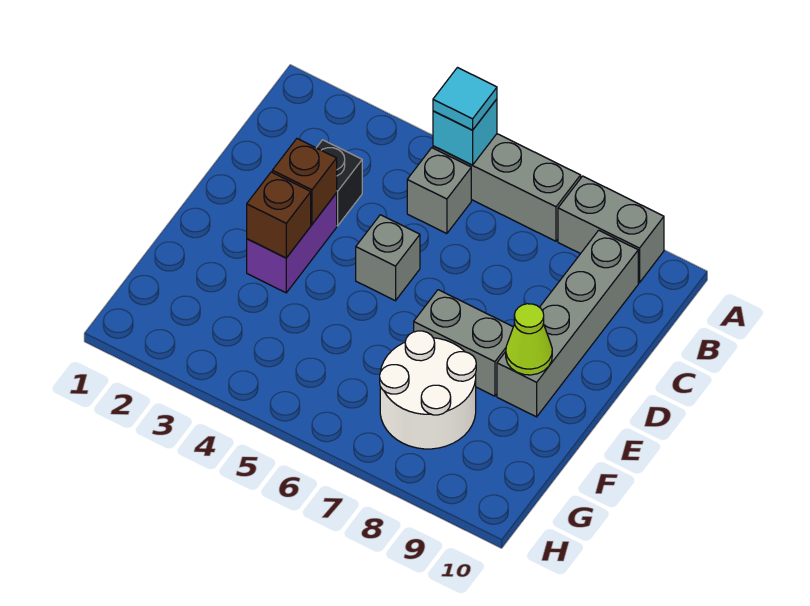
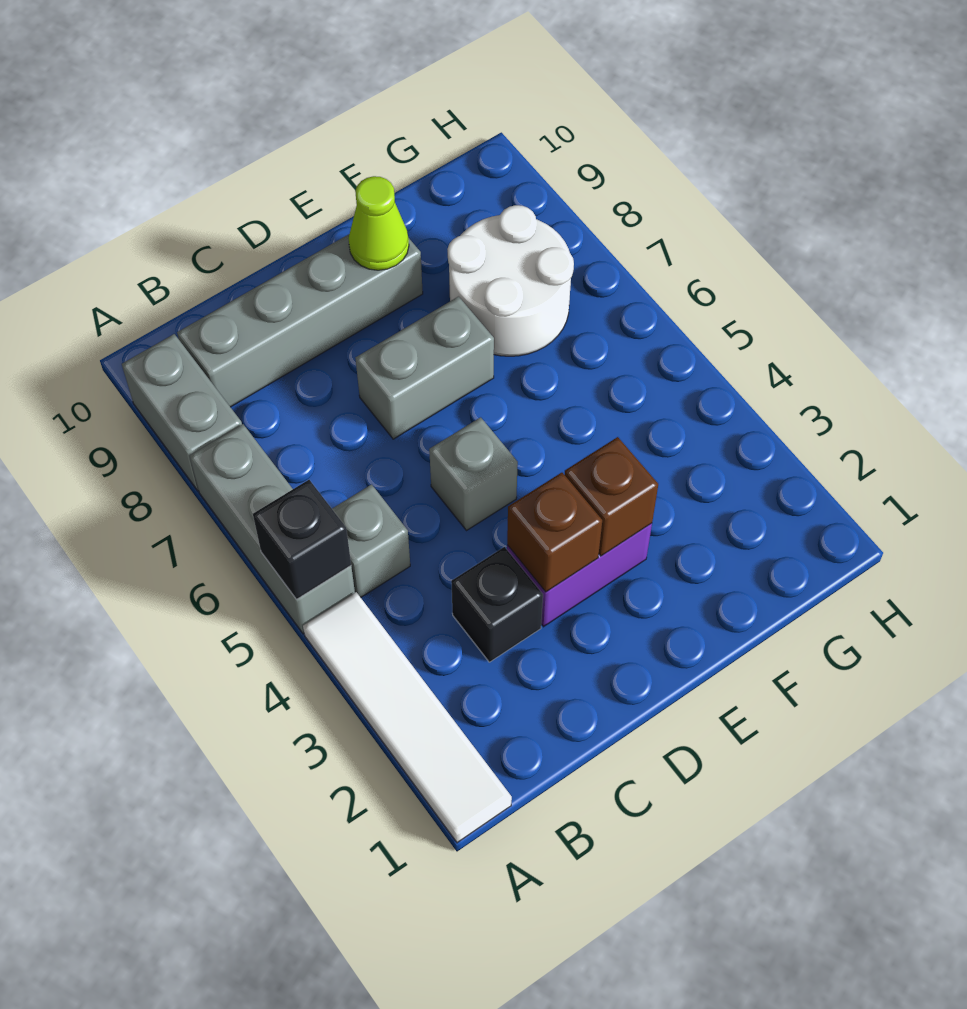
none -> white tile A1:A4 level 1
cyan brick A5 level 2 -> black brick A5 level 2
cyan tile A5 level 3 -> none
grey brick E7:E8 level 1 -> grey brick D7:E7 level 1

